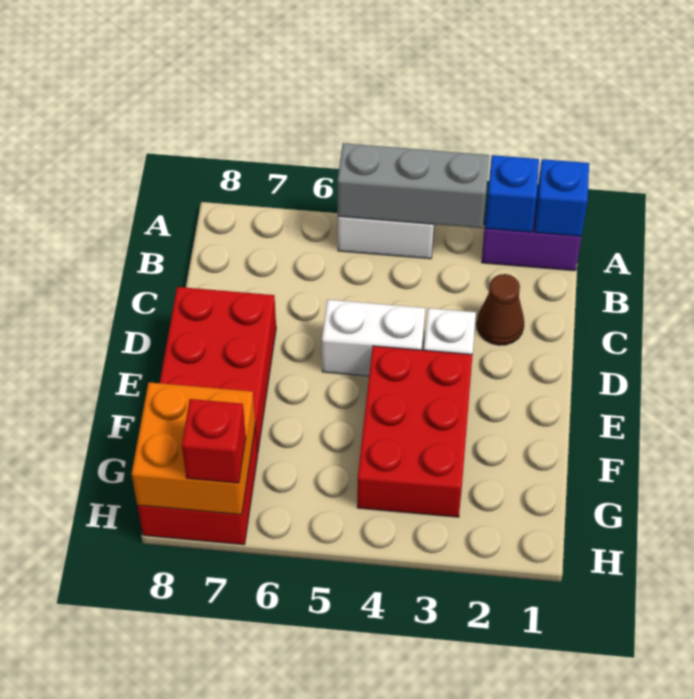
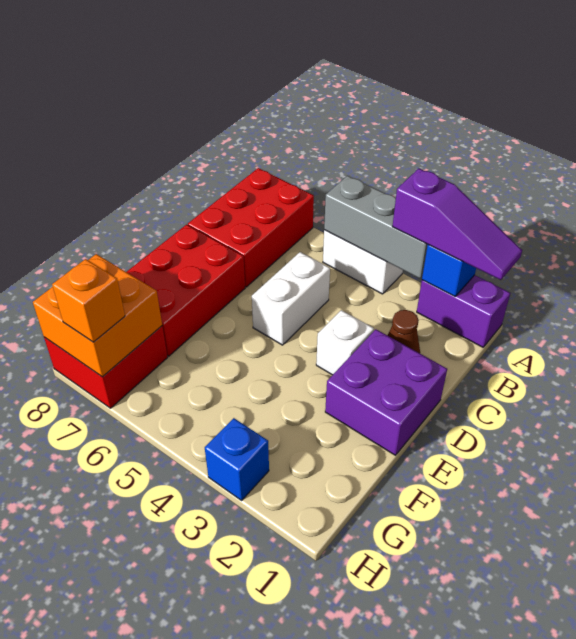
blue brick A1 level 2 -> blue brick H3 level 1
none -> purple slope A1:A3 level 3 top 3
none -> purple brick D1:E2 level 1
white brick D4:D5 level 1 -> white brick C5:D5 level 1
red brick E3:G4 level 1 -> red brick A7:C8 level 1
red brick H7 level 3 -> orange brick H7 level 3

